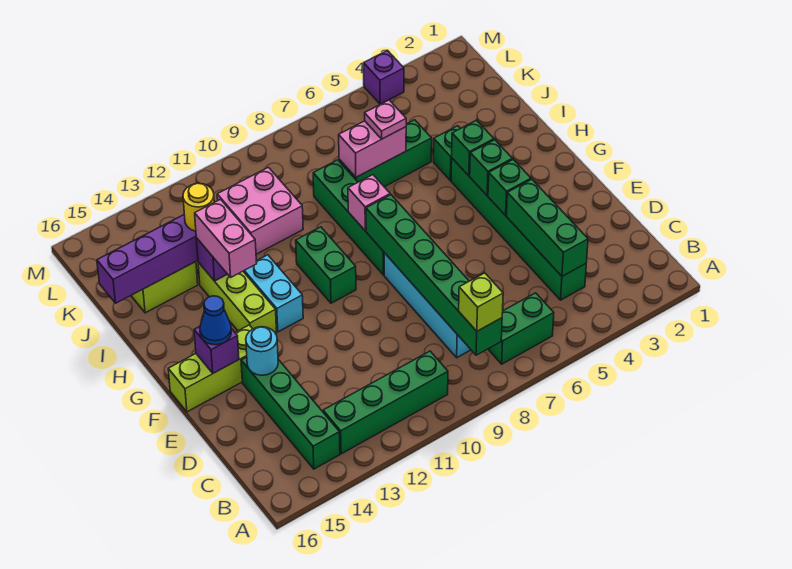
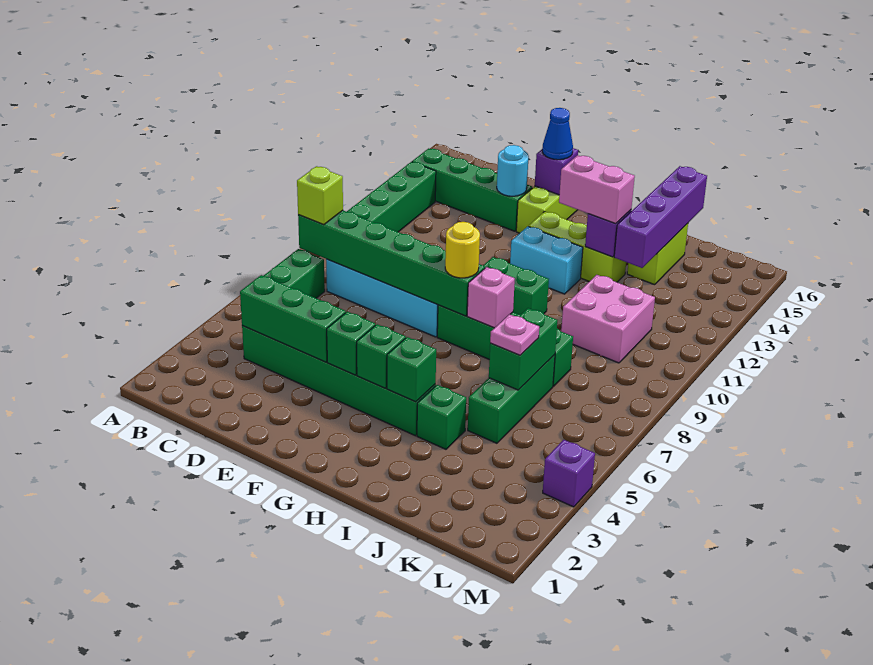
pink brick J6:J7 level 2 -> green brick J6:J7 level 2
yellow round brick J13 level 3 -> yellow round brick G8 level 3

